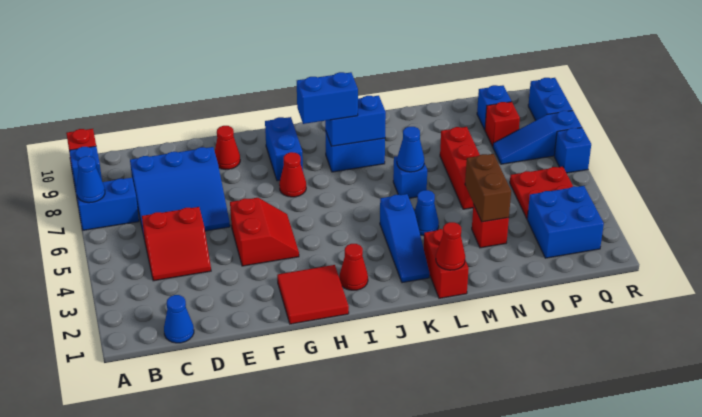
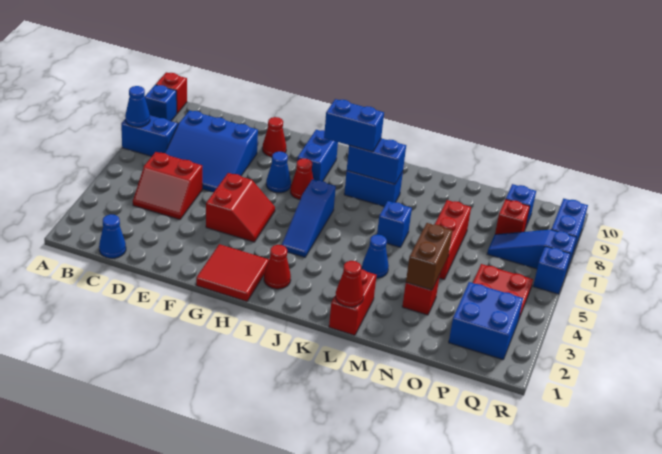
blue slope K2:K4 level 1 top 4 -> blue slope I4:I6 level 1 top 6
blue cone L6 level 2 -> blue cone G7 level 1

